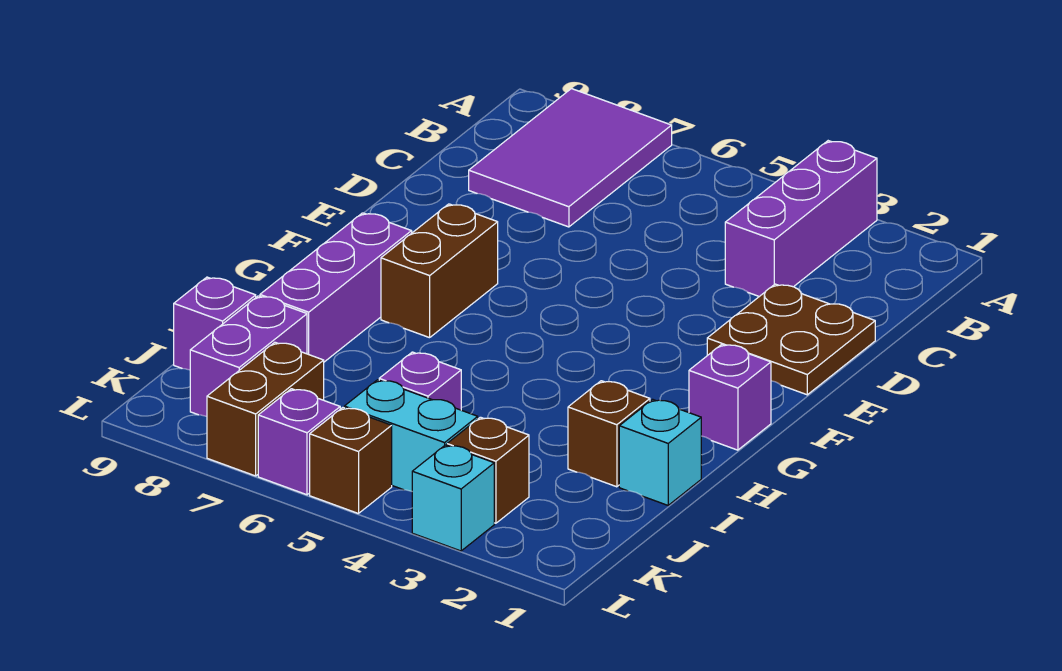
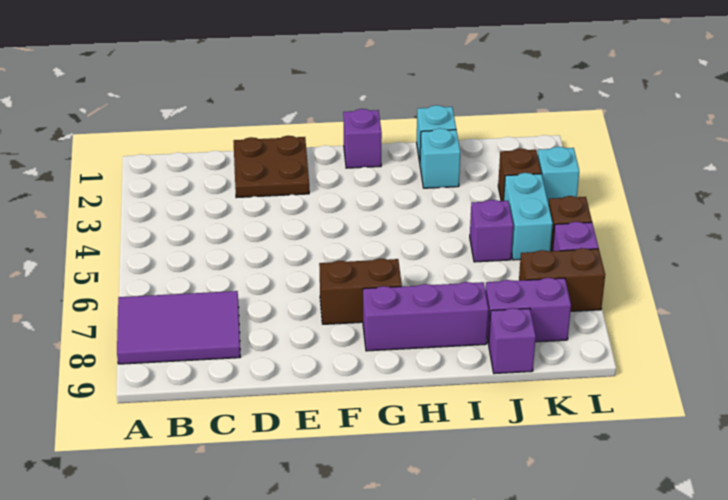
purple brick A3:C3 level 1 -> none
brown brick I2 level 1 -> cyan brick I2 level 1

